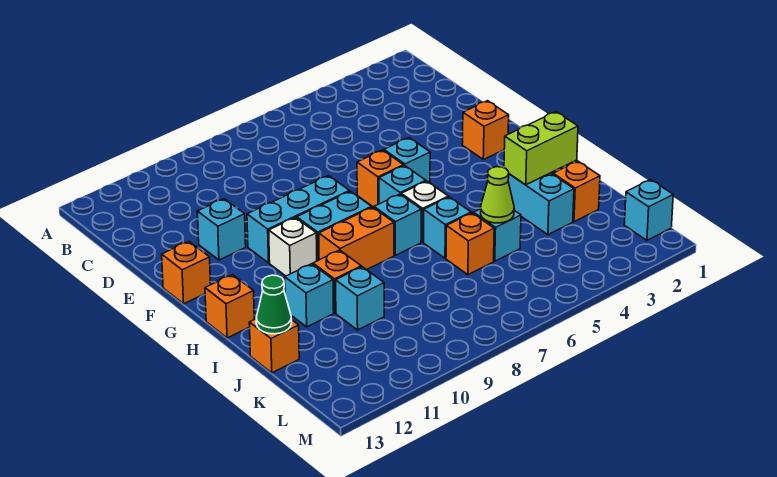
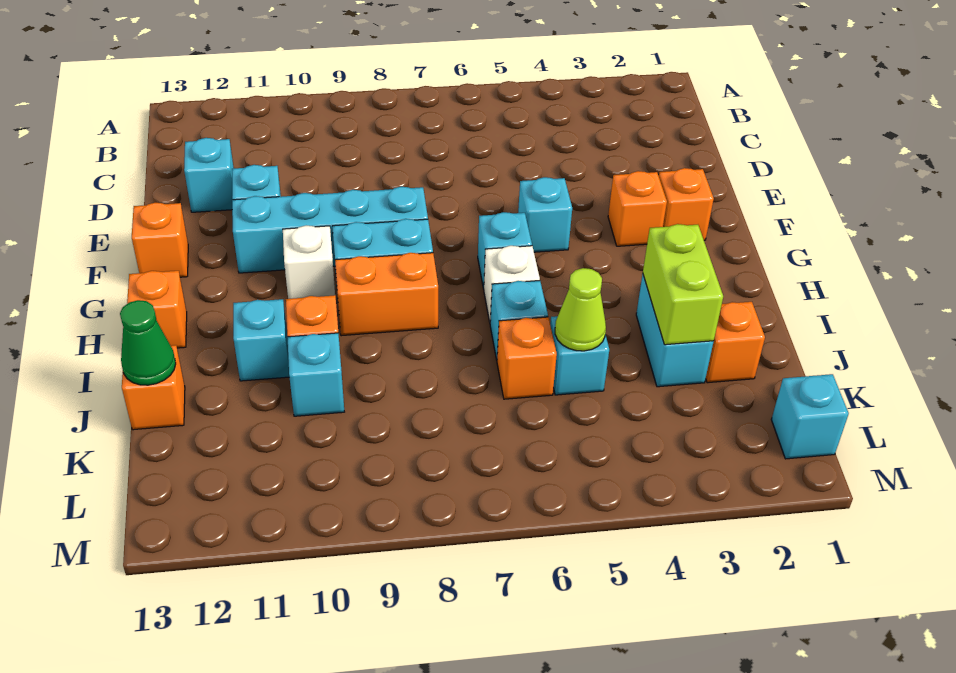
orange brick F6 level 1 -> orange brick F3 level 1
cyan brick F8:F10 level 1 -> cyan brick F8:F11 level 1
cyan brick H7 level 1 -> cyan brick D12 level 1
lime brick I2:I3 level 2 -> lime brick I3:J3 level 2

